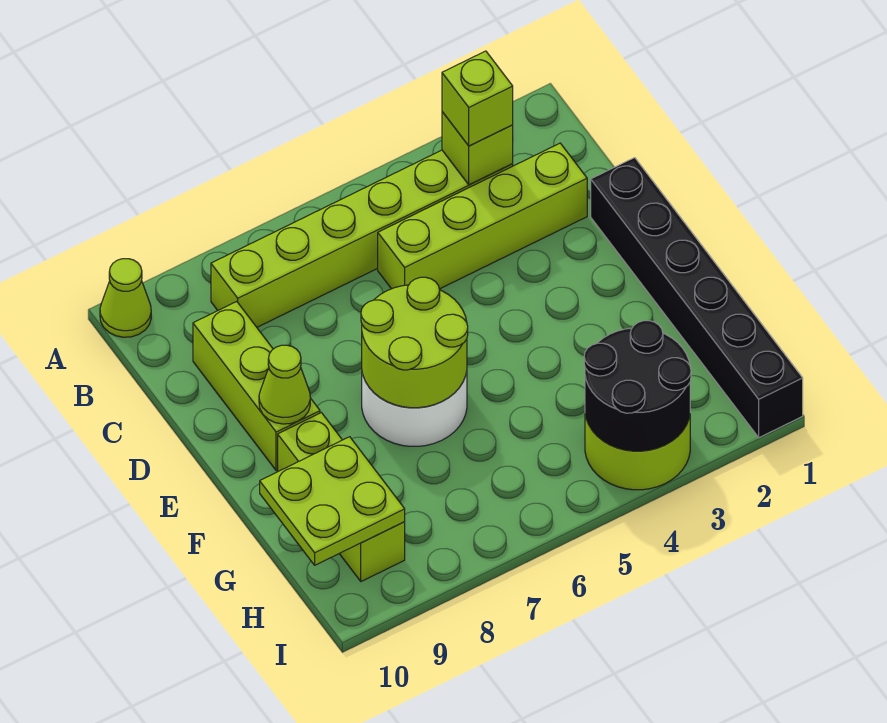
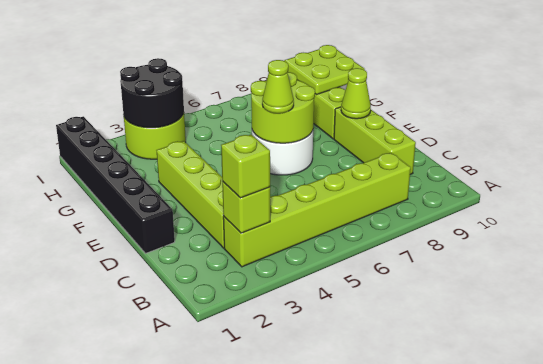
lime cone A10 level 1 -> lime cone E6 level 3
lime brick C2:C5 level 1 -> lime brick C3:F3 level 1

